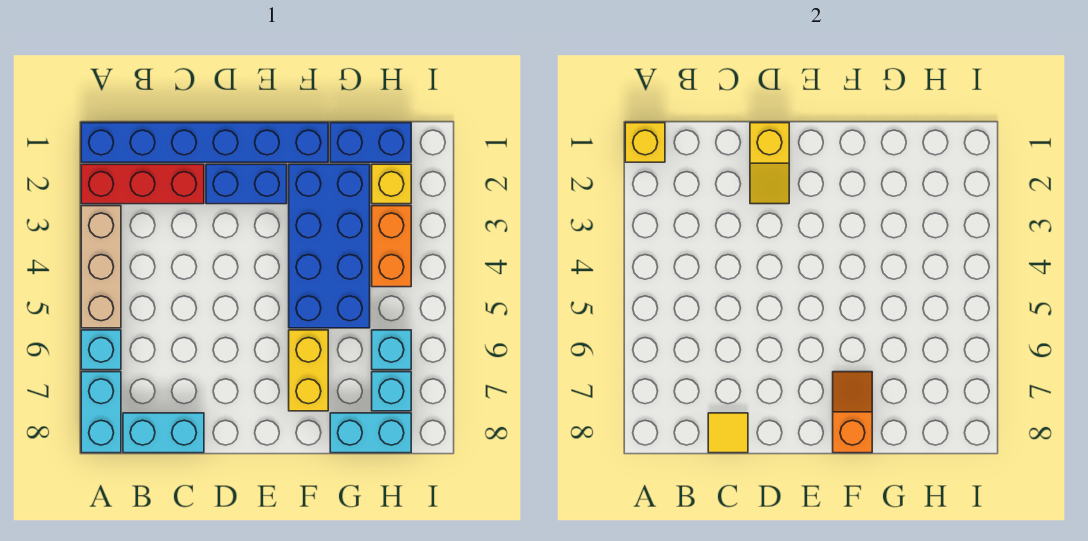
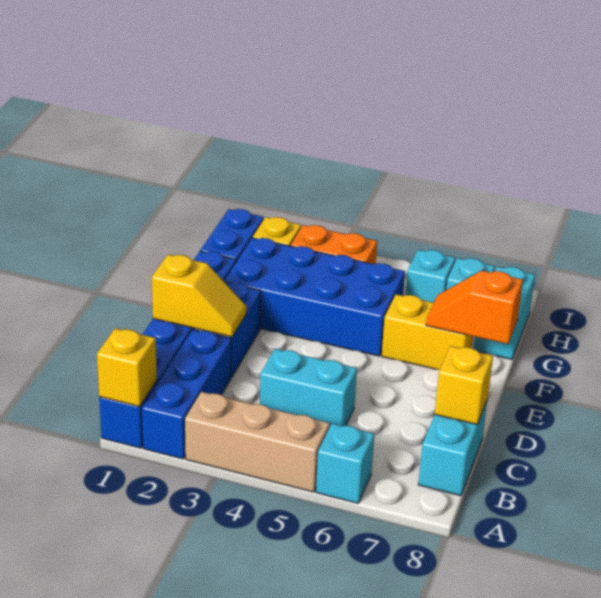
red brick A2:C2 level 1 -> blue brick A2:C2 level 1
cyan brick A7:A8 level 1 -> cyan brick C4:C5 level 1
yellow tile C8 level 2 -> yellow brick C8 level 2

